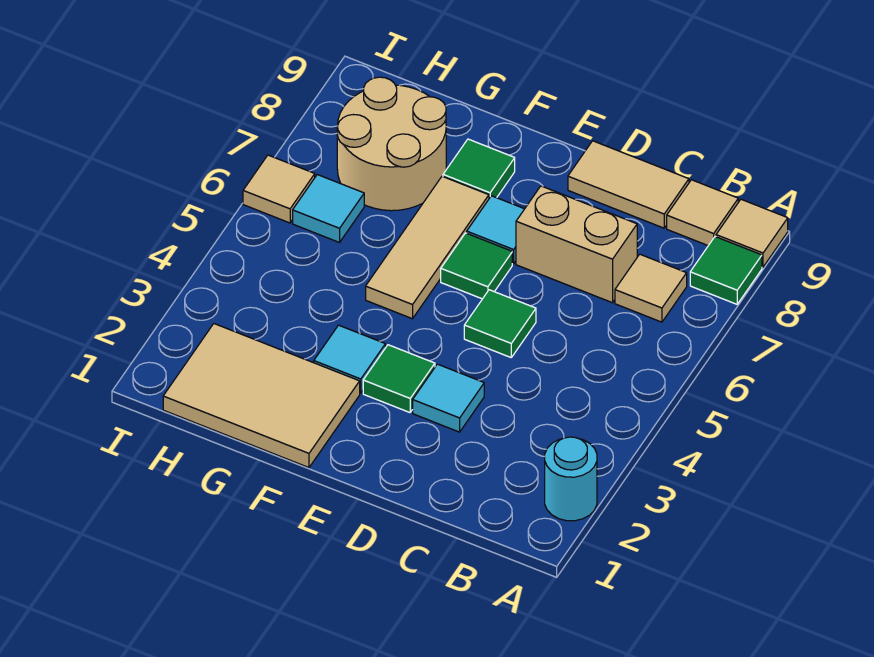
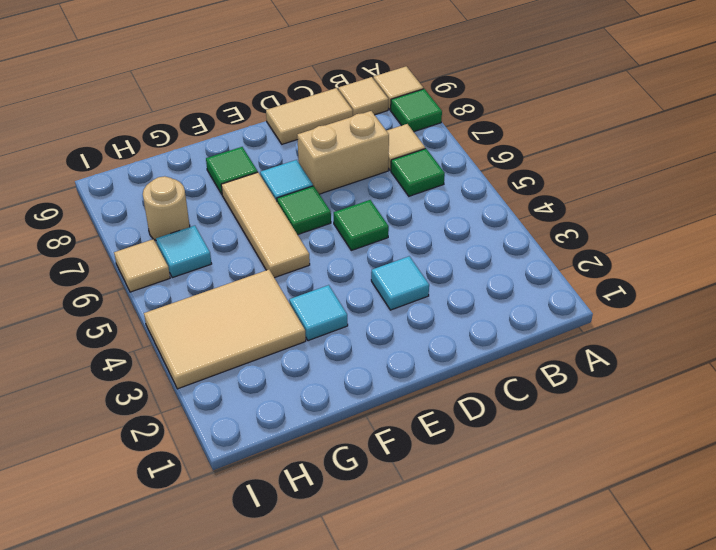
cyan round brick A2 level 1 -> none
green tile E3 level 1 -> green tile B6 level 1
tan tile F1:H2 level 1 -> tan tile G3:I4 level 1
tan round brick G7:H8 level 1 -> tan round brick H7 level 1

